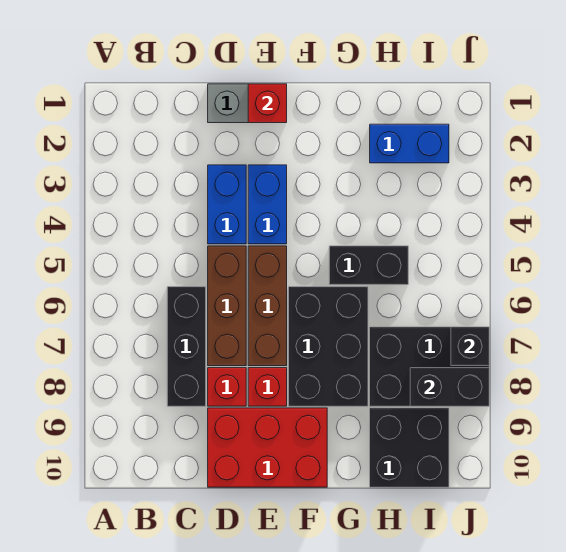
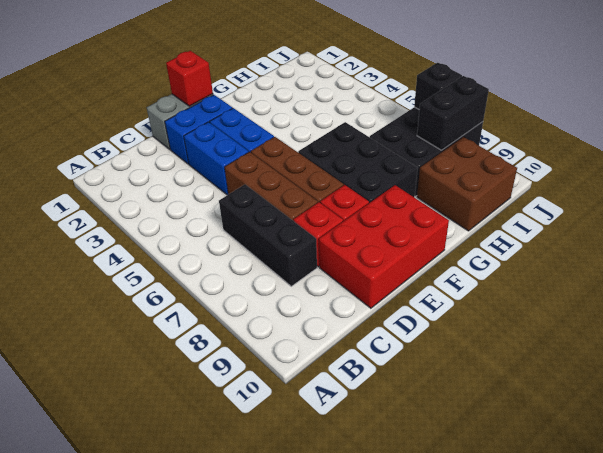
black brick G5:H5 level 1 -> none
blue brick H2:I2 level 1 -> blue brick D2:E2 level 1
black brick H9:I10 level 1 -> brown brick H9:I10 level 1

